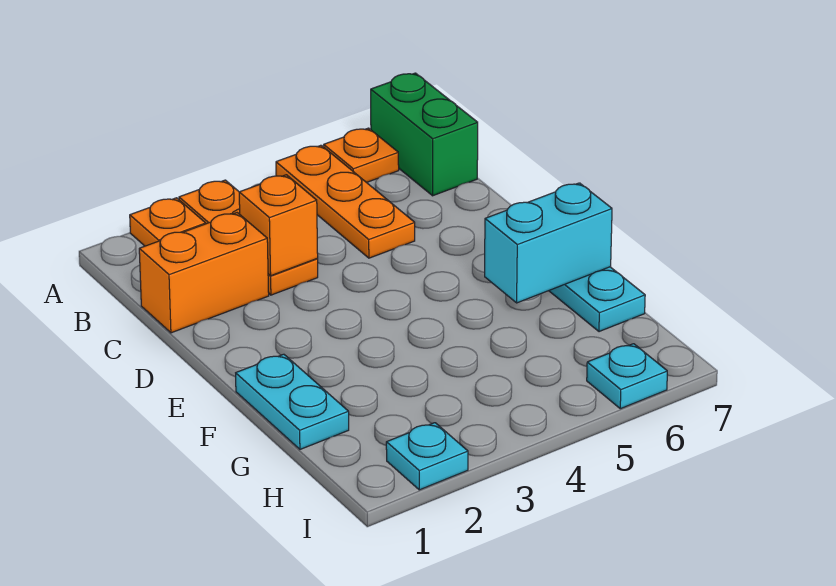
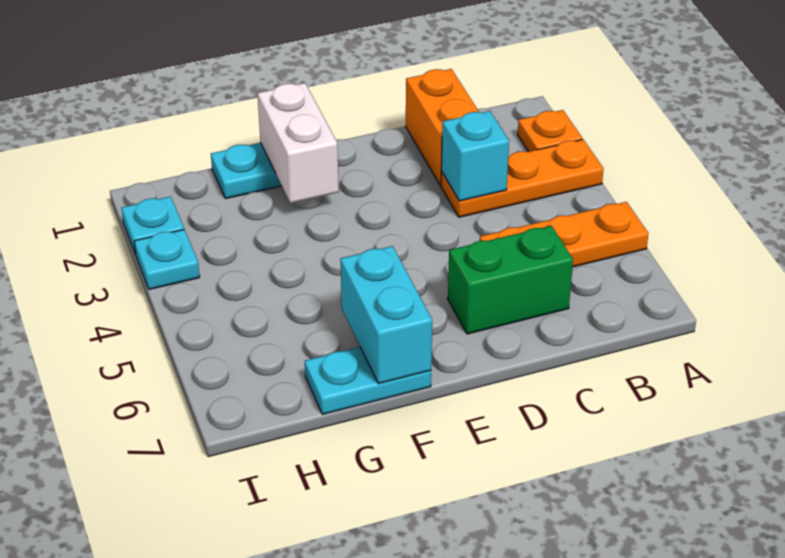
orange plate A6 level 1 -> none
green brick A7:B7 level 1 -> green brick C6:D6 level 1
orange brick C3 level 2 -> cyan brick C3 level 2
none -> white brick F1:F2 level 2
cyan plate I6 level 1 -> cyan plate I3 level 1

